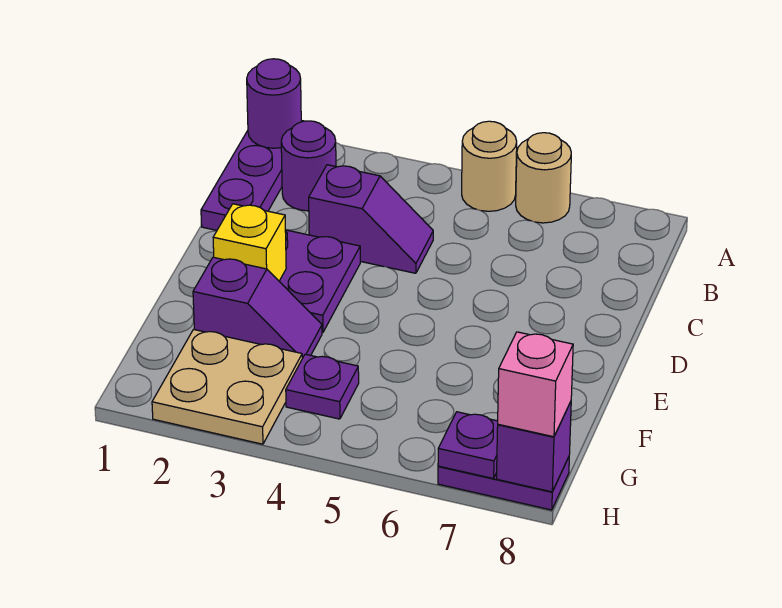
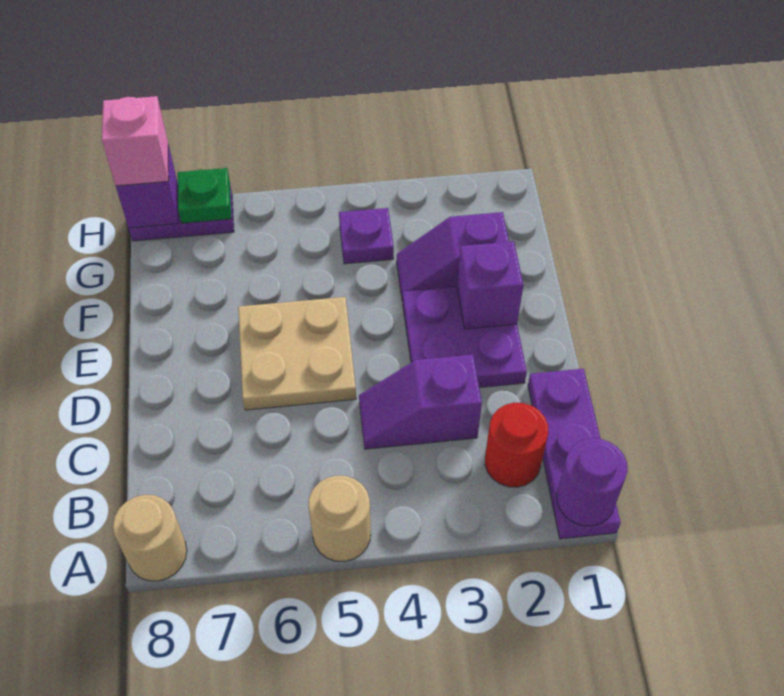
tan round brick A6 level 1 -> tan round brick A8 level 1
purple round brick B2 level 1 -> red round brick B2 level 1
yellow brick E2 level 2 -> purple brick E2 level 2
tan plate G2:H3 level 1 -> tan plate D5:E6 level 1
purple plate H7 level 2 -> green plate H7 level 2

